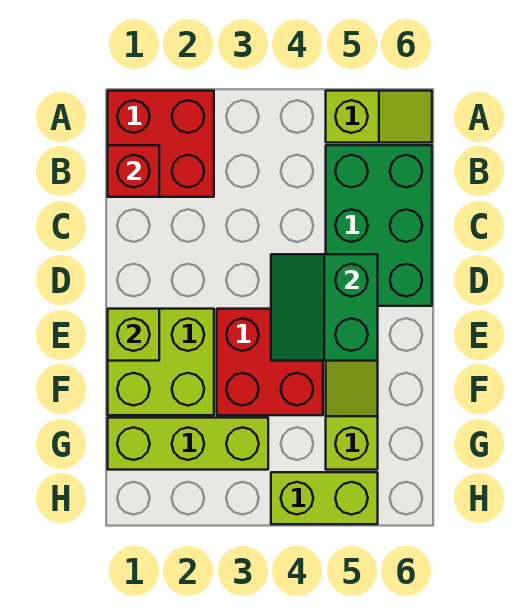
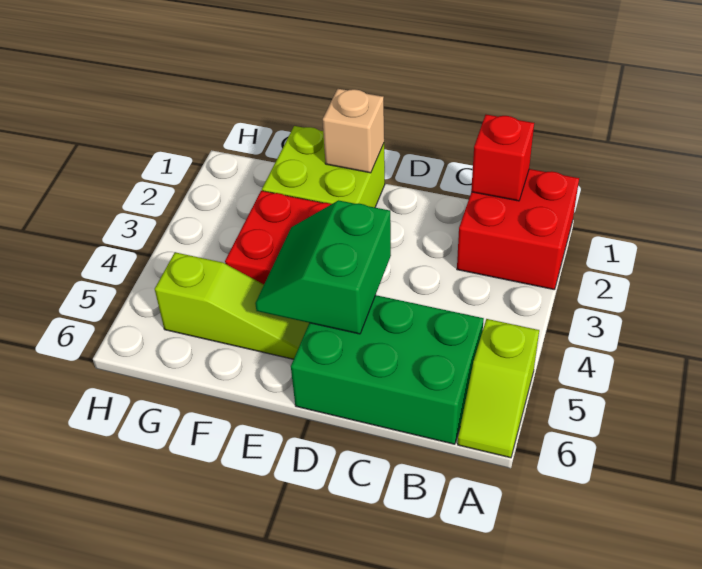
green slope D4:E5 level 2 top 5 -> green slope D4:E5 level 2 top D
lime brick E1 level 2 -> tan brick E1 level 2
lime brick G1:G3 level 1 -> none
lime brick H4:H5 level 1 -> none

